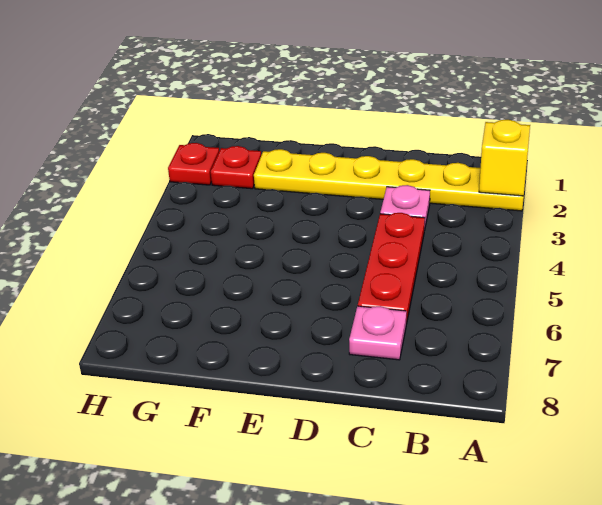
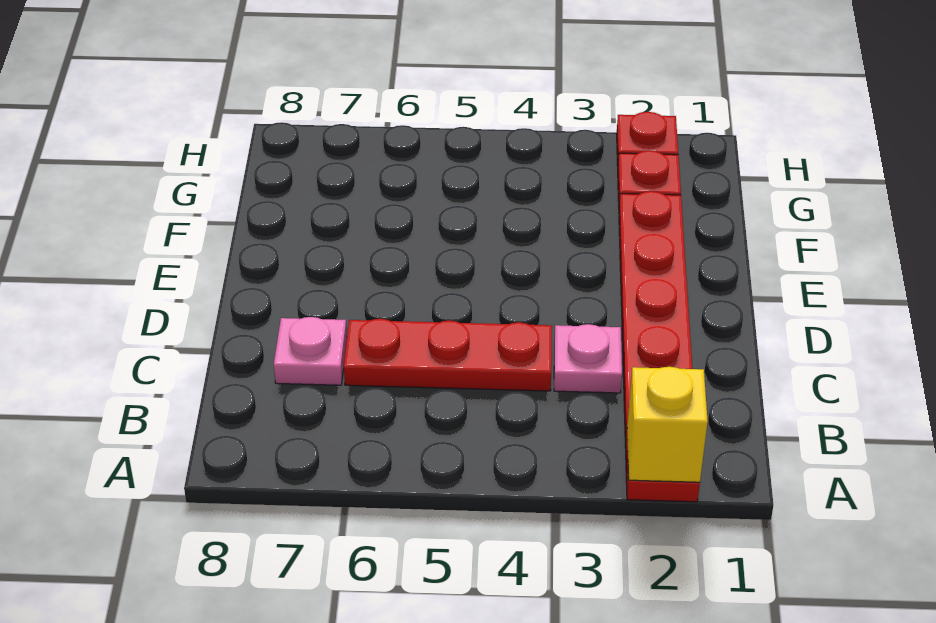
yellow plate A2:F2 level 1 -> red plate A2:F2 level 1

